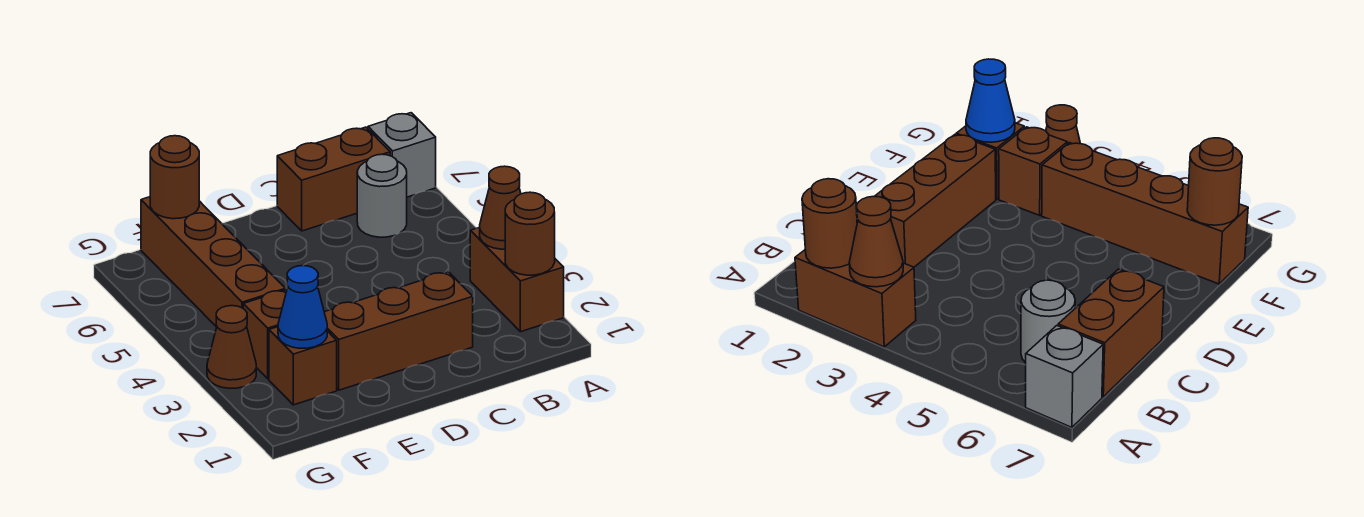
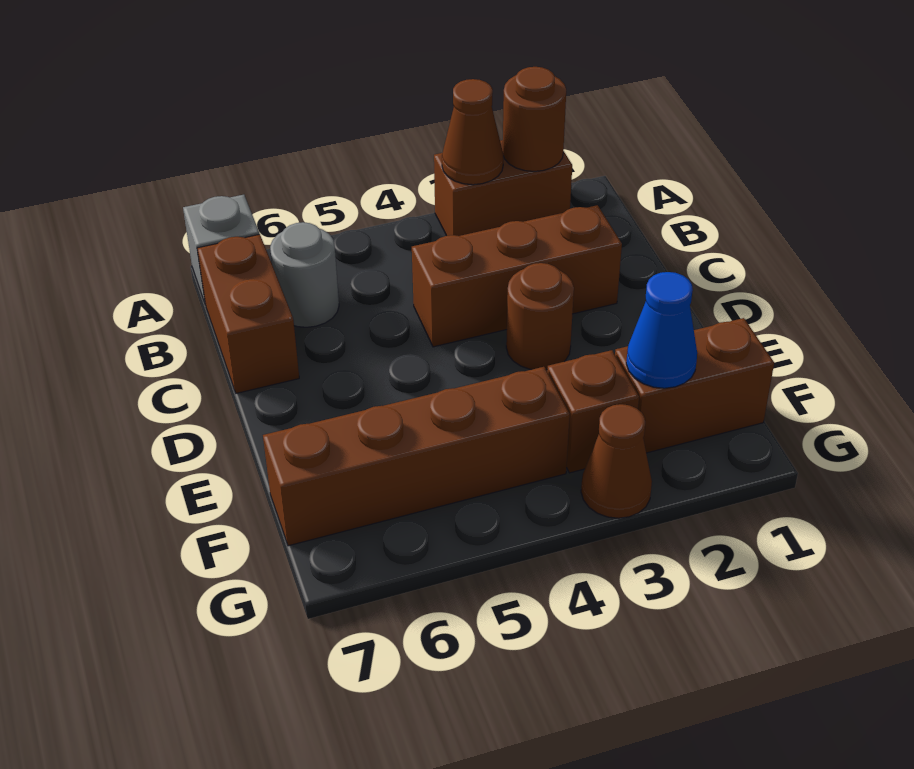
brown brick C2:E2 level 1 -> brown brick C2:C4 level 1
brown brick F2 level 1 -> brown brick F1:F2 level 1
brown round brick F7 level 2 -> brown round brick D3 level 1

